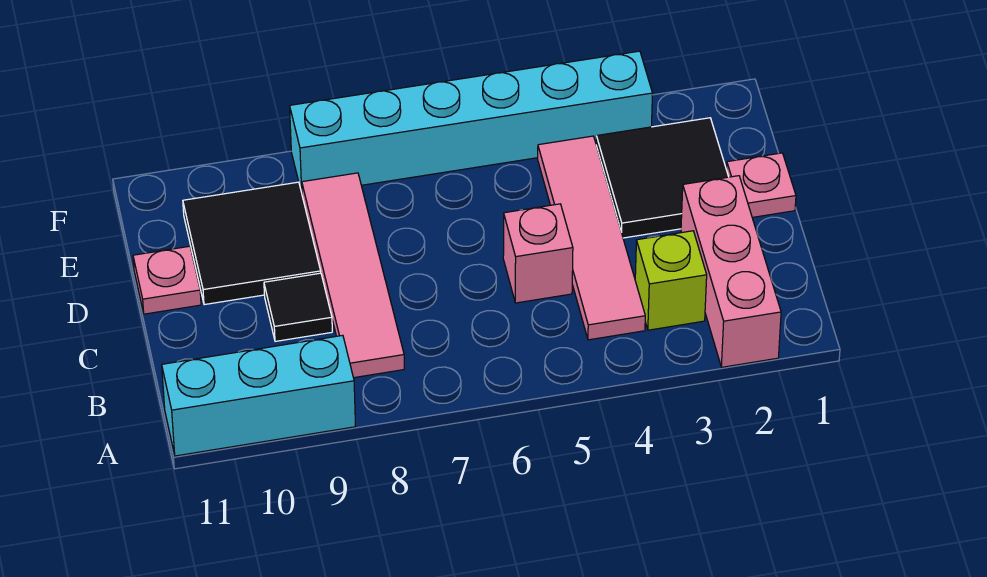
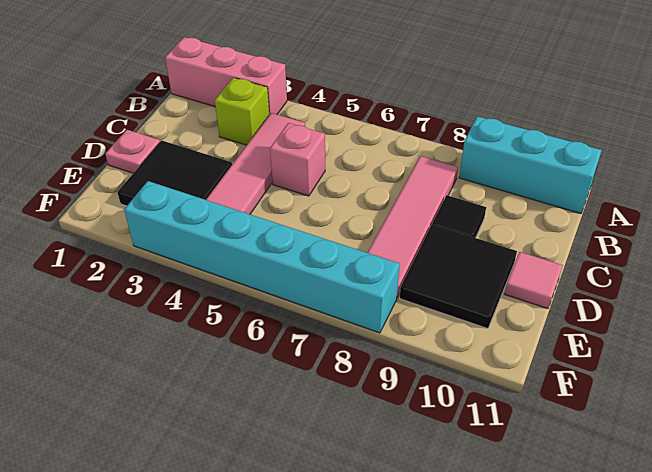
pink brick A2:C2 level 1 -> pink brick A1:A3 level 1
pink plate D11 level 1 -> pink tile D11 level 1

